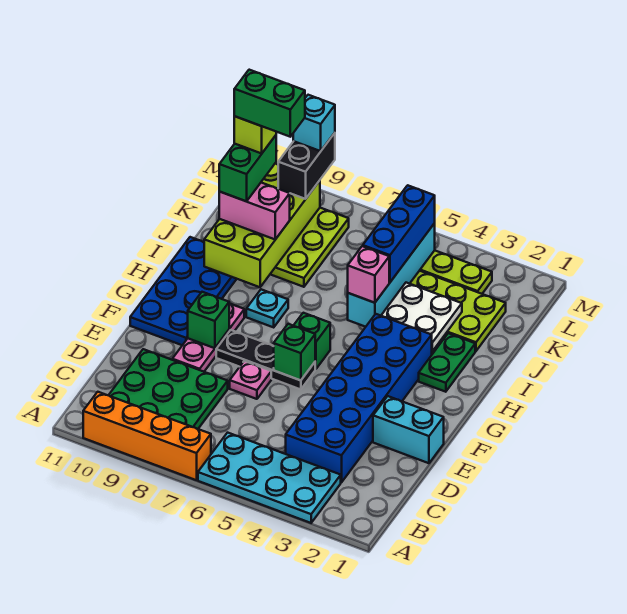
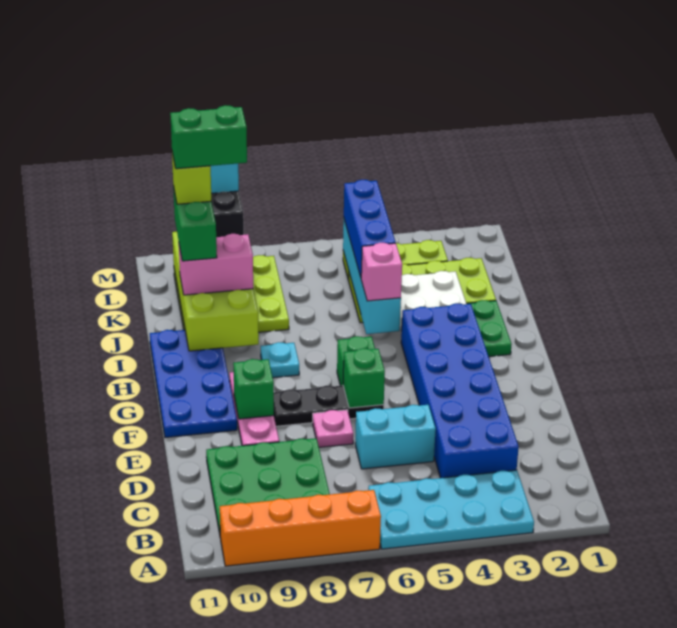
cyan brick E1:E2 level 1 -> cyan brick D5:D6 level 1

